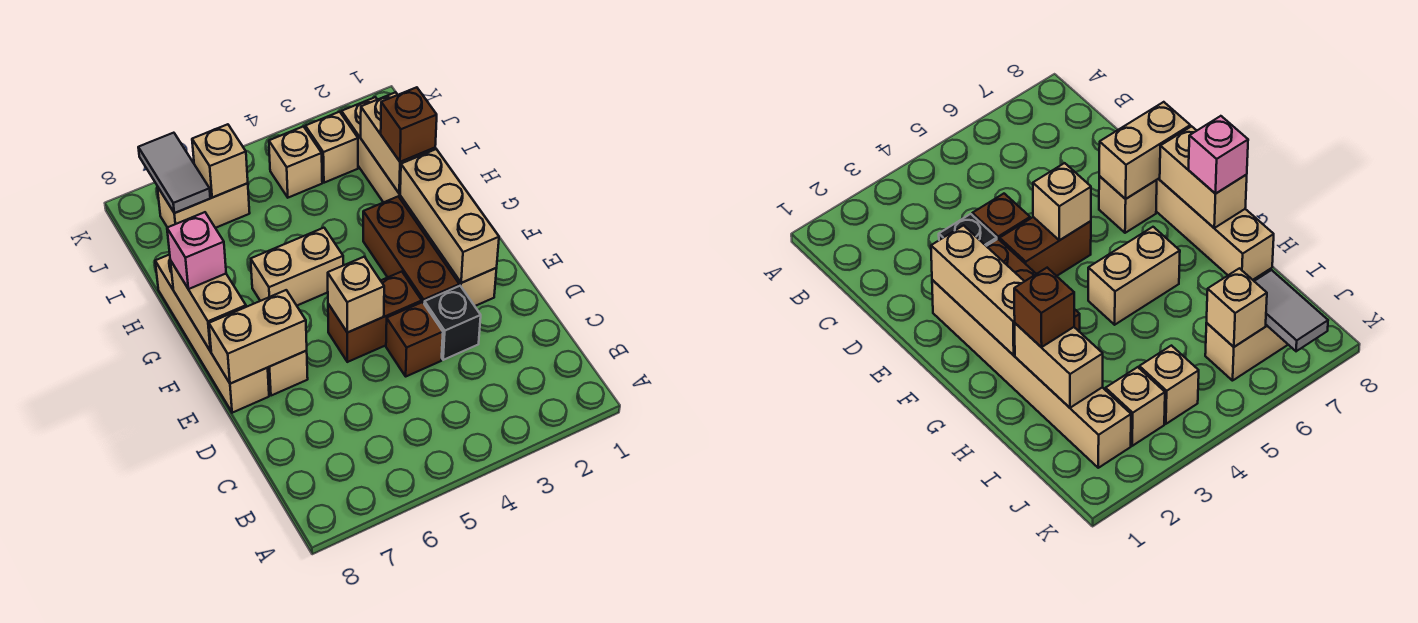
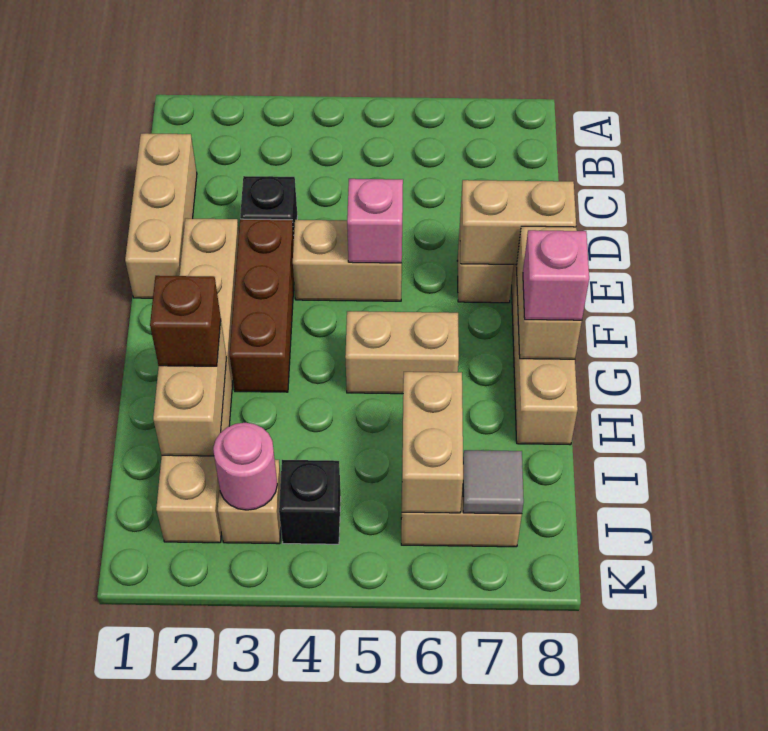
brown brick D4 level 1 -> none
tan brick E2:G2 level 2 -> tan brick C1:E1 level 1
brown brick E4:E5 level 1 -> tan brick E4:E5 level 1
tan brick E5 level 2 -> pink brick E5 level 2
none -> pink round brick J3 level 2
tan brick J4 level 1 -> black brick J4 level 1
tan brick J6 level 2 -> tan brick I6:J6 level 2
grey tile J7:K7 level 2 -> grey tile J7 level 2

